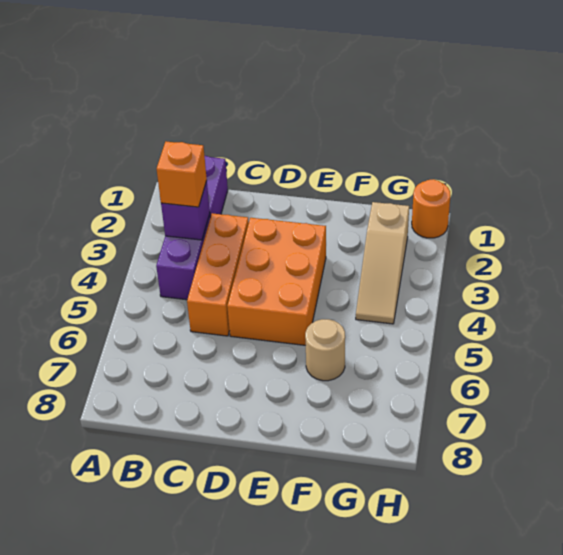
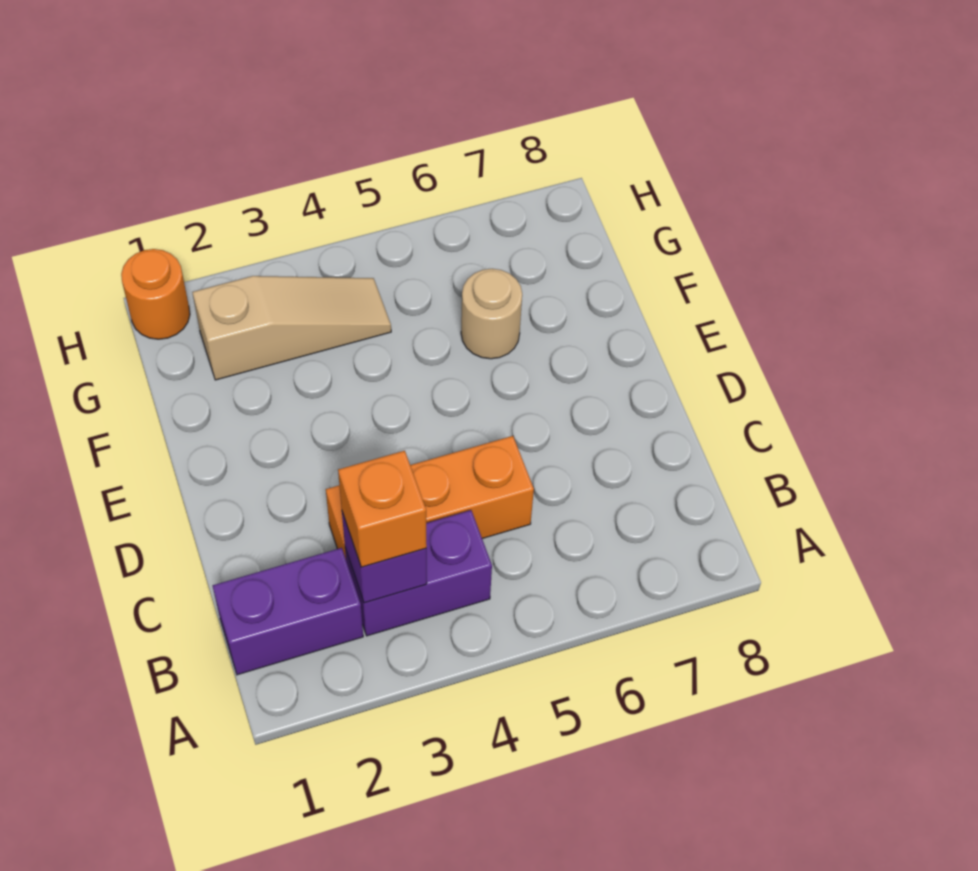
orange brick D3:E5 level 1 -> none

